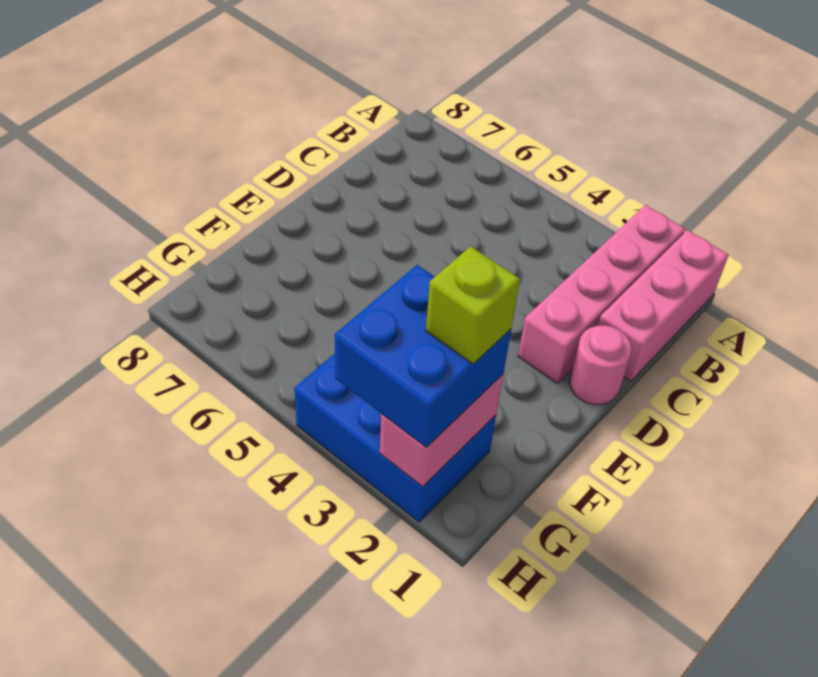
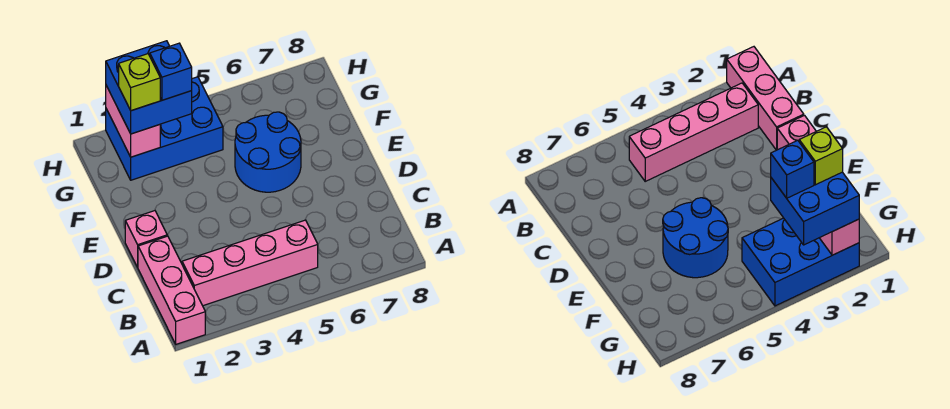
pink brick A2:D2 level 1 -> pink brick B2:B5 level 1
pink round brick D1 level 1 -> pink brick D1 level 1
none -> blue round brick E5:F6 level 1
none -> blue brick G3 level 4

